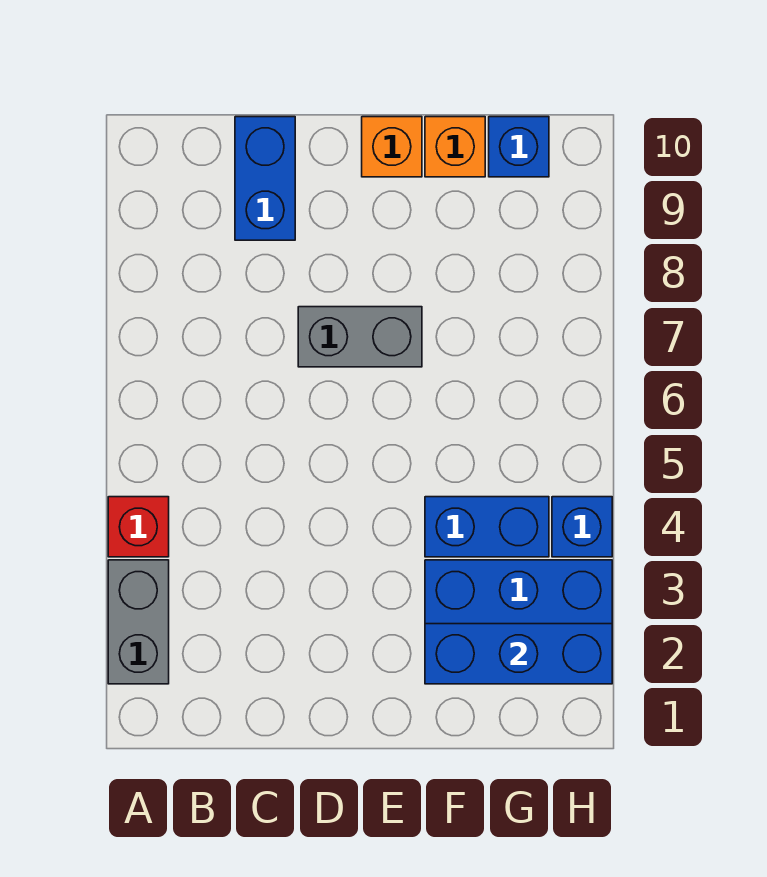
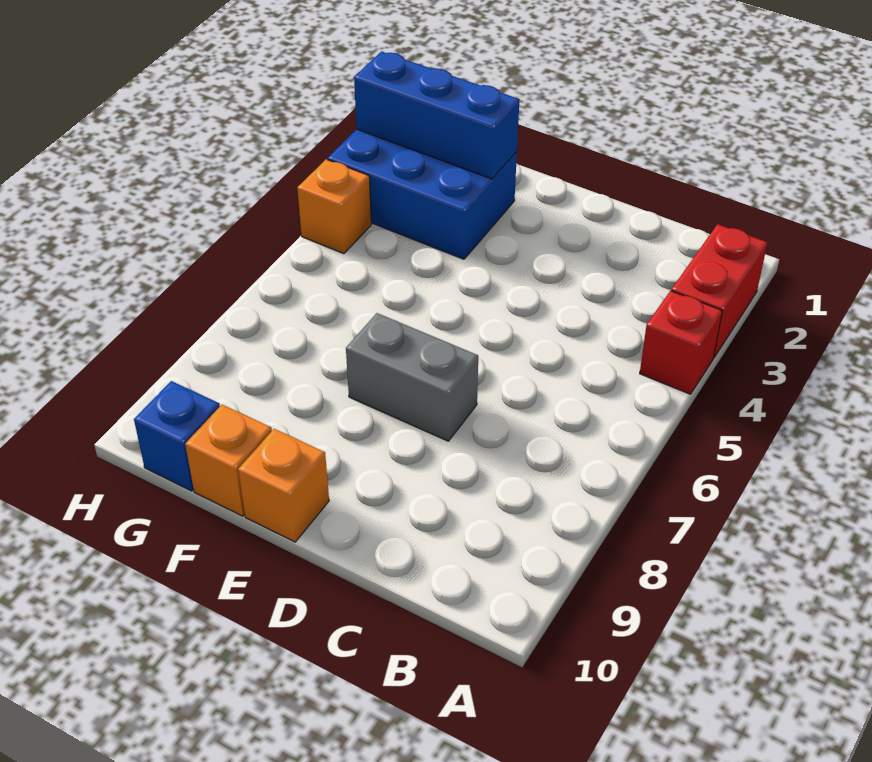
grey brick A2:A3 level 1 -> red brick A2:A3 level 1
blue brick C9:C10 level 1 -> none
blue brick F4:G4 level 1 -> none
blue brick H4 level 1 -> orange brick H4 level 1

